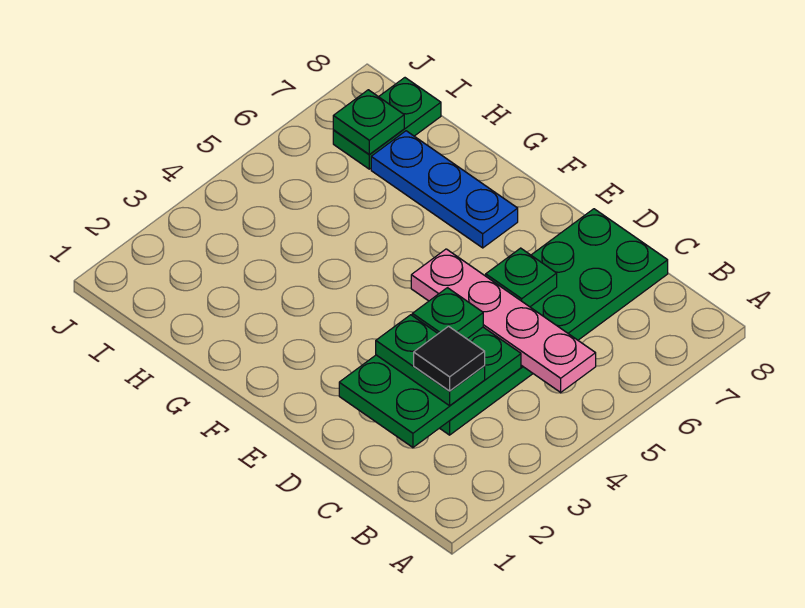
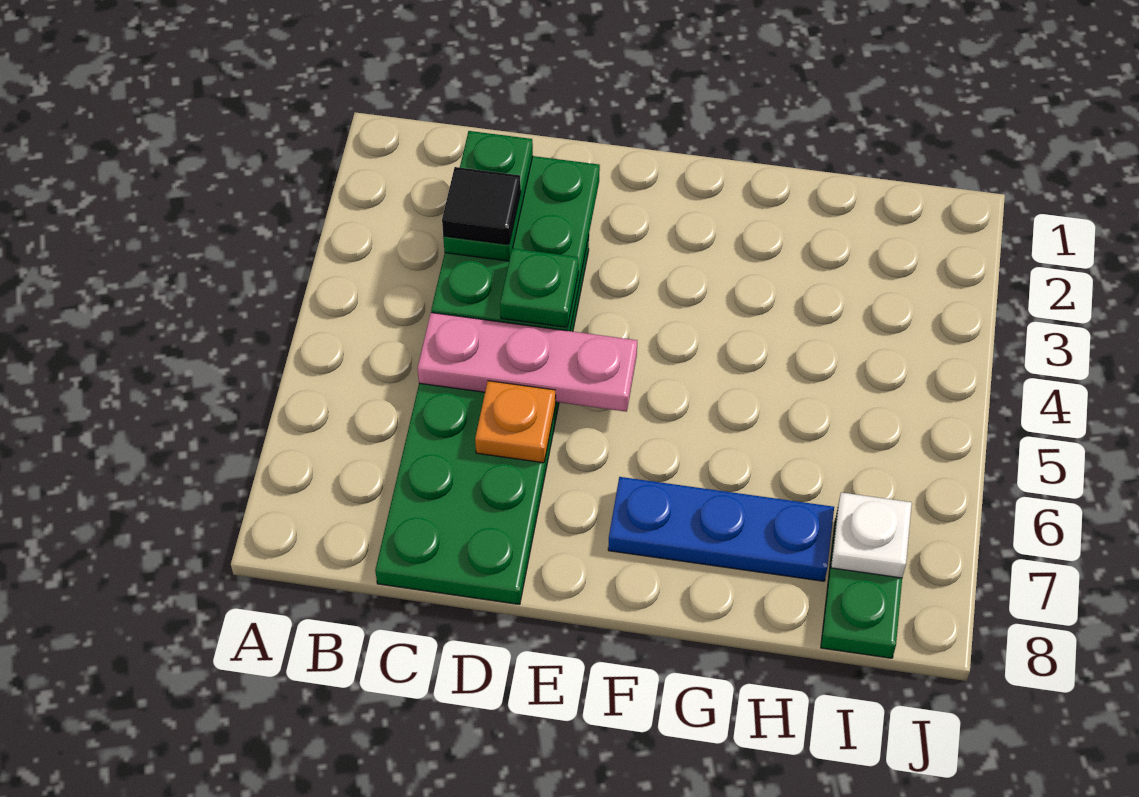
pink plate B5:E5 level 2 -> pink plate C5:E5 level 2
green plate C3:D3 level 3 -> green plate C2:C3 level 3
green plate D6 level 2 -> orange plate D6 level 2
green plate I7 level 2 -> white plate I7 level 2

